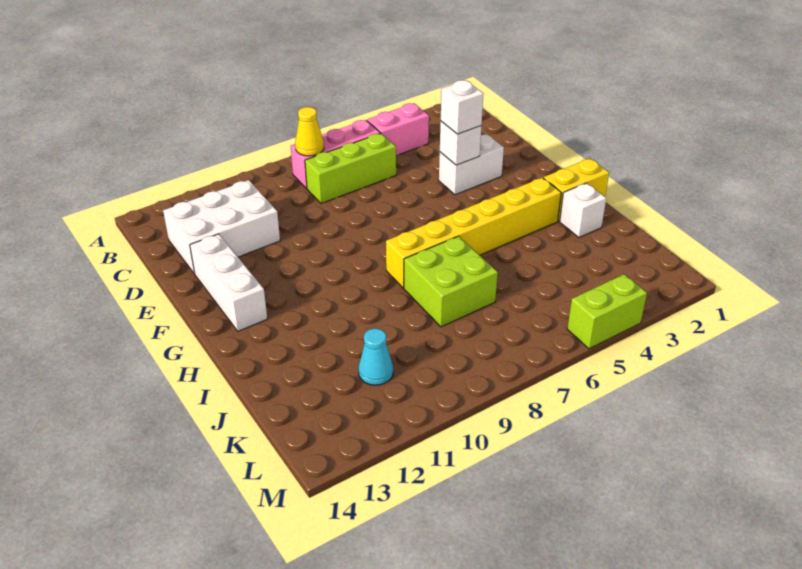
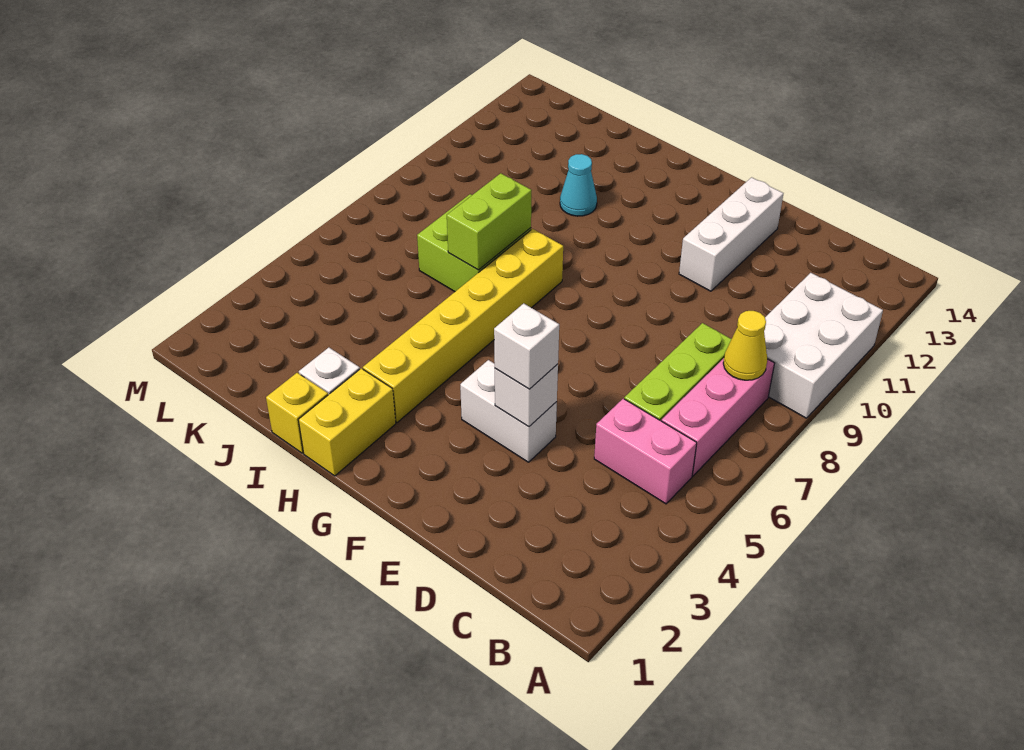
pink brick B4:B5 level 1 -> pink brick B5:C5 level 1
white brick C11:D13 level 1 -> white brick A9:B11 level 1
white brick E3:E4 level 1 -> white brick E4:F4 level 1
white brick E13:G13 level 1 -> white brick E11:E13 level 1
none -> yellow brick I1 level 1
cyan cone K11 level 1 -> cyan cone I11 level 1
lime brick M4:M5 level 1 -> lime brick I7:I8 level 2

